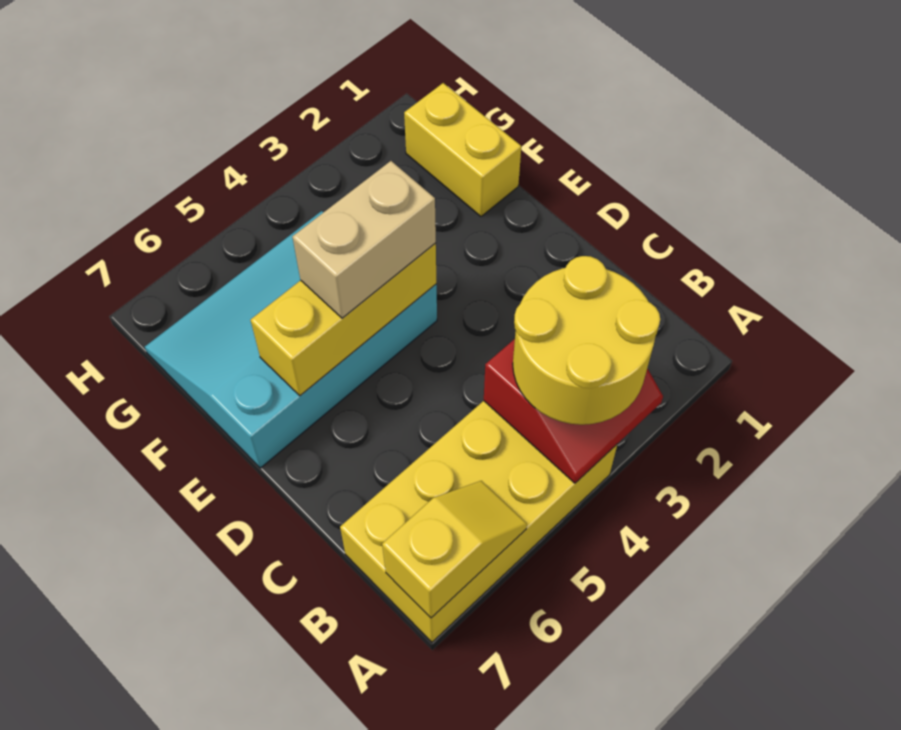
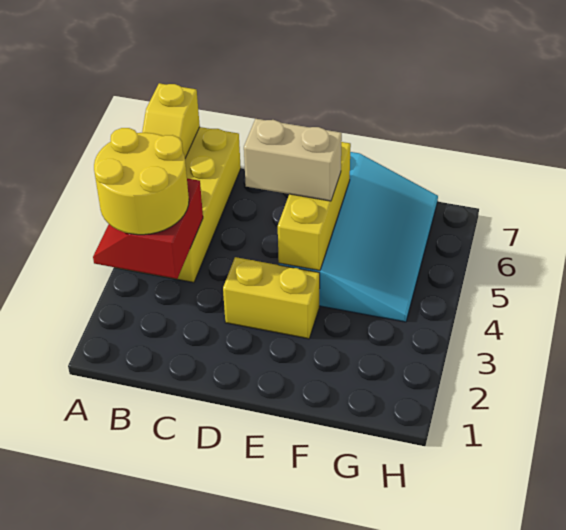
tan brick E4:E5 level 3 -> tan brick D5:E5 level 3
yellow brick F1:G1 level 1 -> yellow brick D3:E3 level 1

